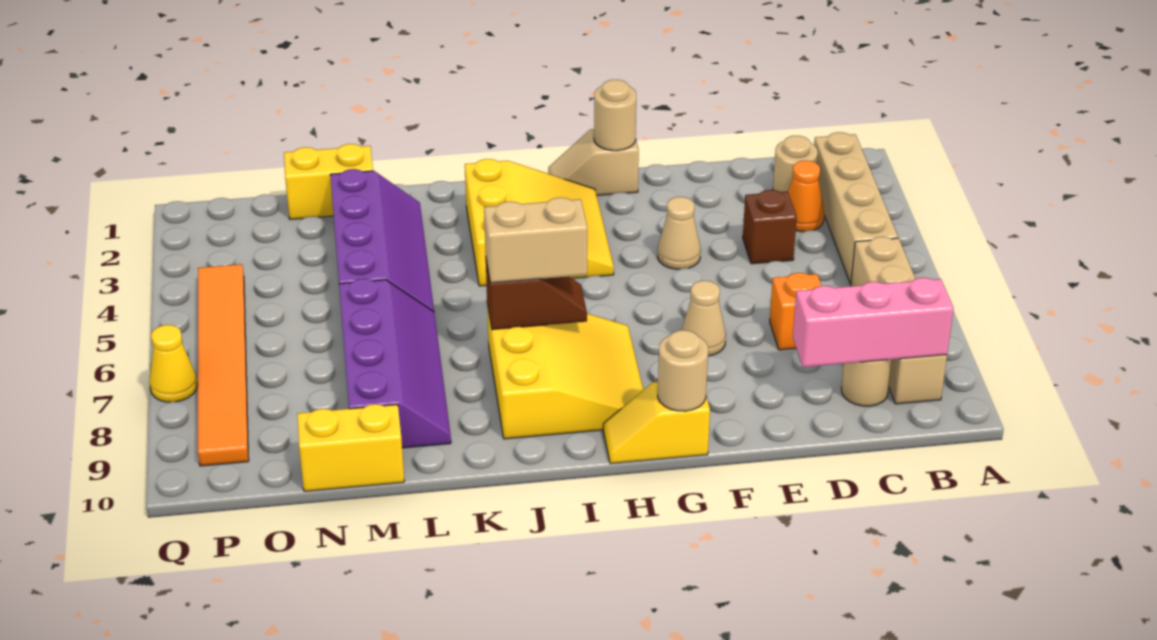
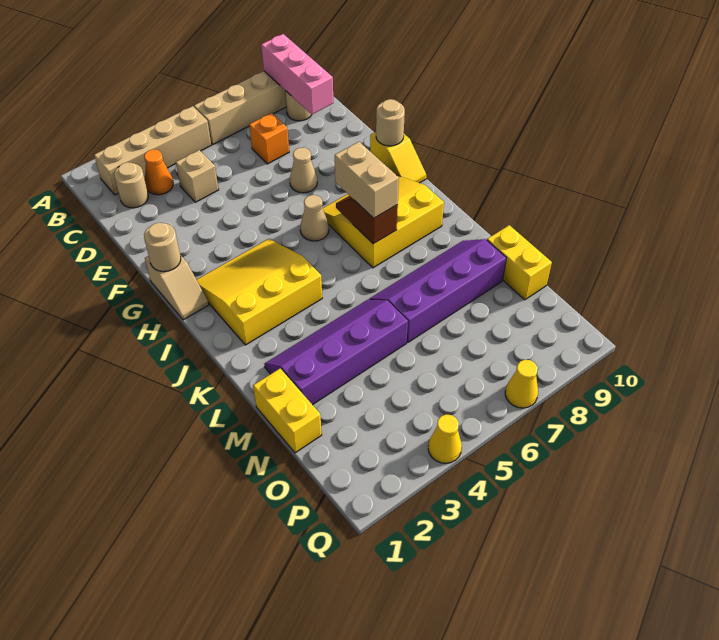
brown brick D4 level 1 -> tan brick D4 level 1
tan cone F4 level 1 -> tan cone H6 level 1
orange tile P4:P9 level 1 -> none
none -> yellow cone Q4 level 1

